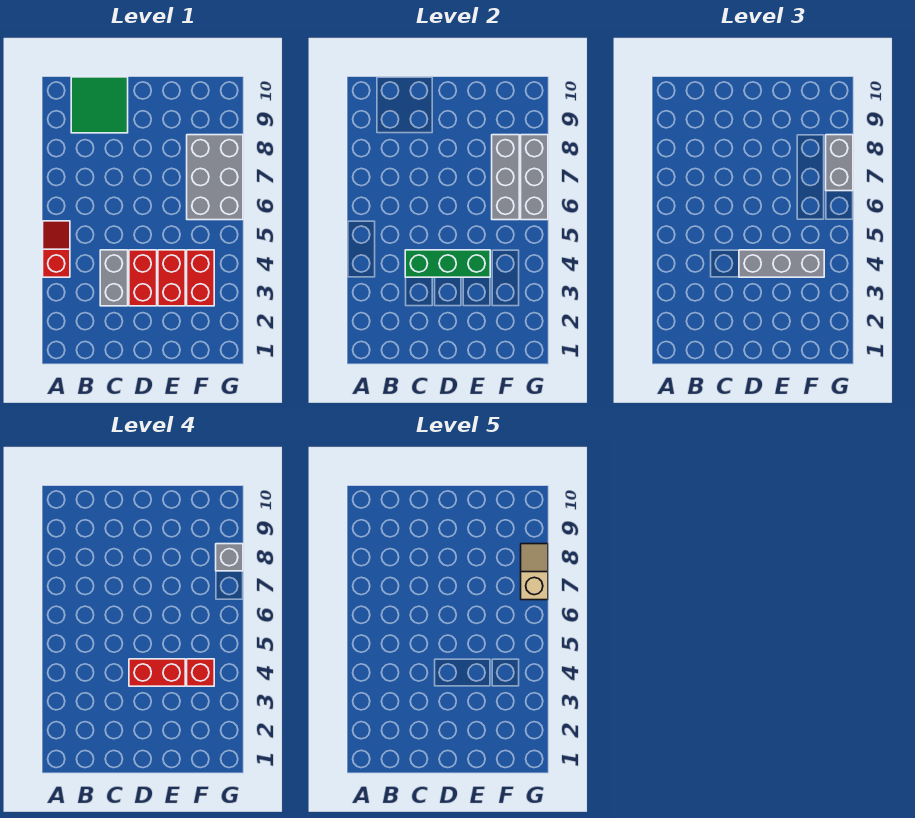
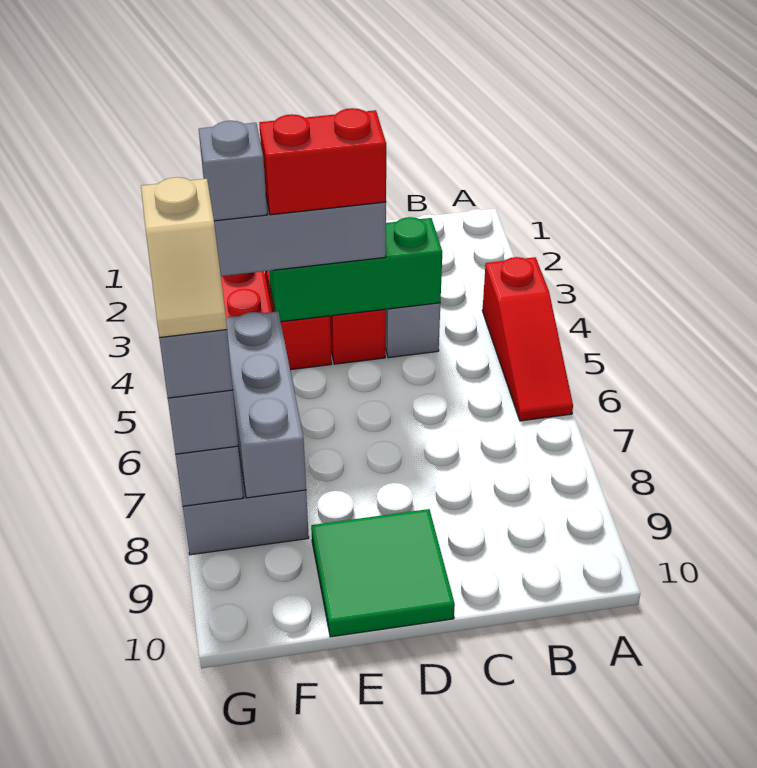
red slope A4:A5 level 1 top 4 -> red slope A4:A6 level 1 top 4
green tile B9:C10 level 1 -> green tile D9:E10 level 1
red brick F4 level 4 -> grey brick F4 level 4

